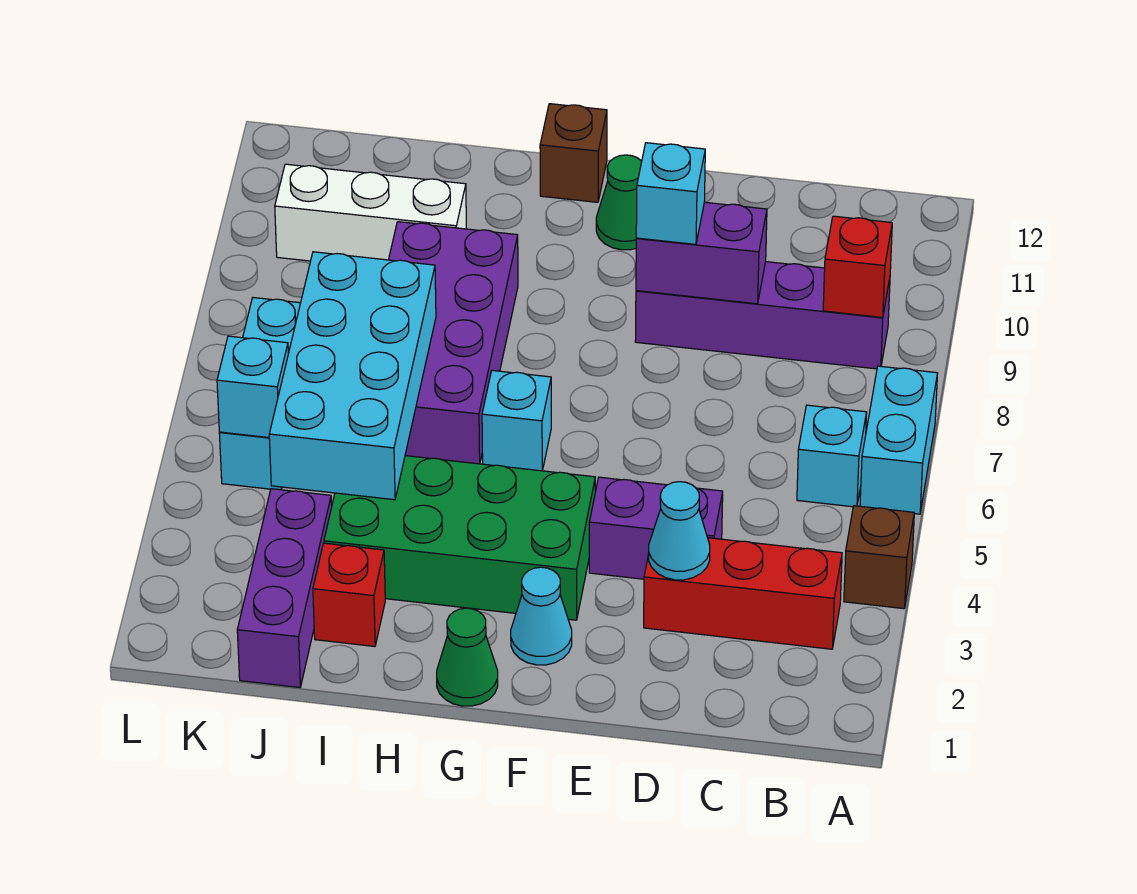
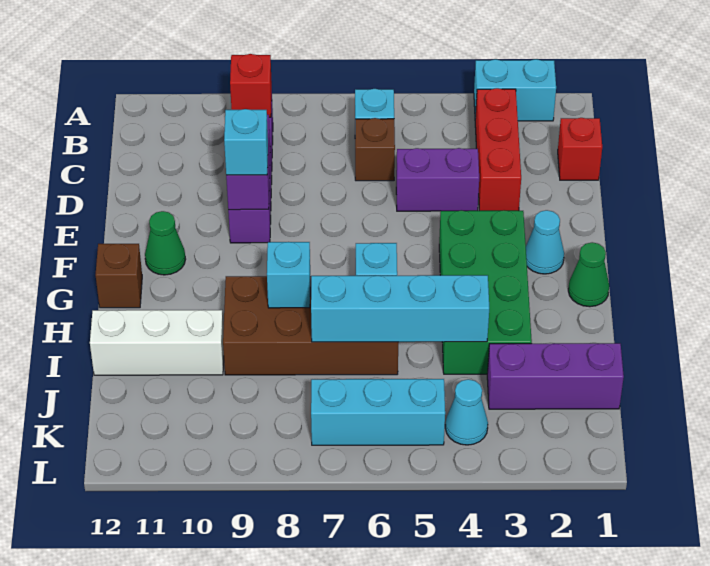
brown brick A4 level 1 -> brown brick C6 level 1
cyan brick A6:A7 level 1 -> cyan brick A2:A3 level 1
cyan cone D3 level 2 -> cyan cone K4 level 1
purple brick D4:E4 level 1 -> purple brick D4:D5 level 1
purple brick H6:I9 level 1 -> brown brick H6:I9 level 1
red brick I2 level 1 -> red brick C1 level 1
cyan brick I4:J7 level 2 -> cyan brick I4:I7 level 2
white brick I10:K10 level 1 -> white brick I10:I12 level 1
cyan brick K5 level 2 -> cyan brick H8 level 2

